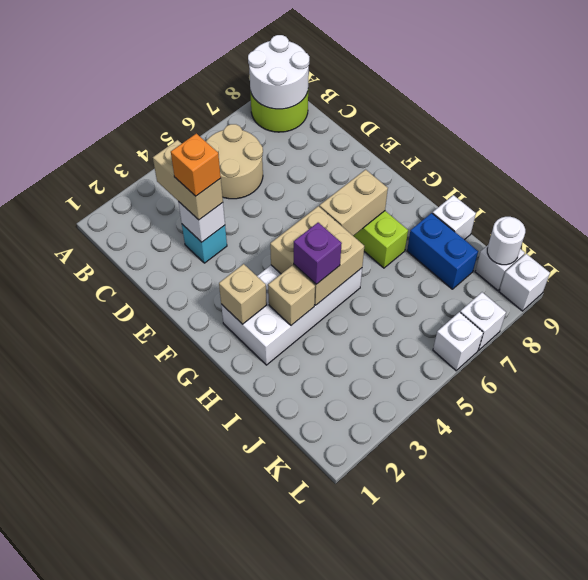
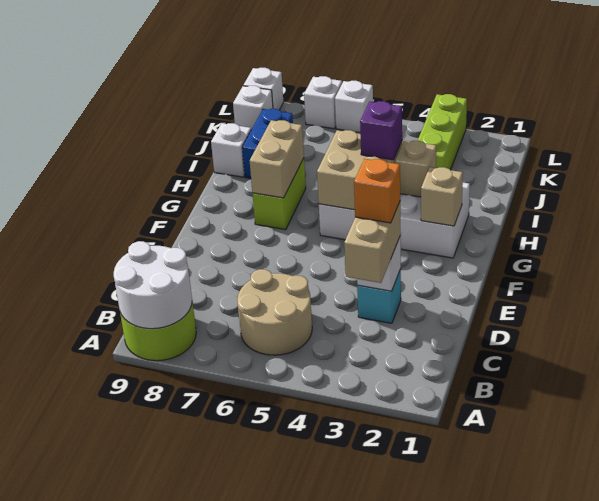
tan brick G6:G7 level 2 -> tan brick G7:H7 level 2
none -> lime brick J3:L3 level 1
white round brick K9 level 2 -> none

